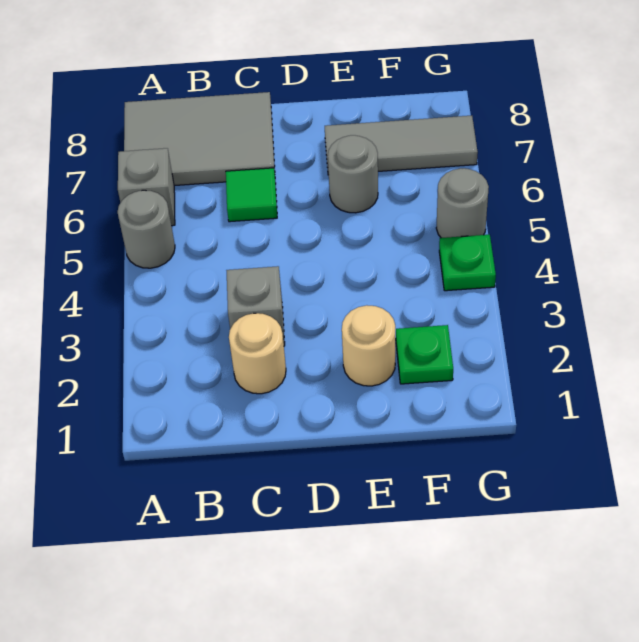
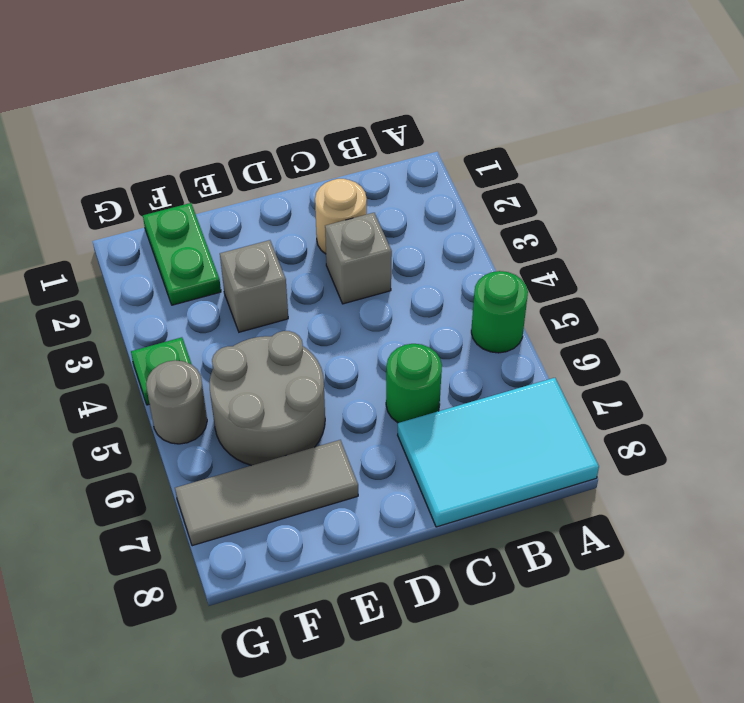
grey round brick A5 level 1 -> green round brick A5 level 1
grey brick A6 level 1 -> grey brick E3 level 1
grey tile A7:C8 level 1 -> cyan tile A7:C8 level 1
green tile C6 level 1 -> green round brick C6 level 1
tan round brick E2 level 1 -> none
grey round brick E6 level 1 -> grey round brick E5:F6 level 1
green plate F2 level 1 -> green plate F1:F2 level 1

